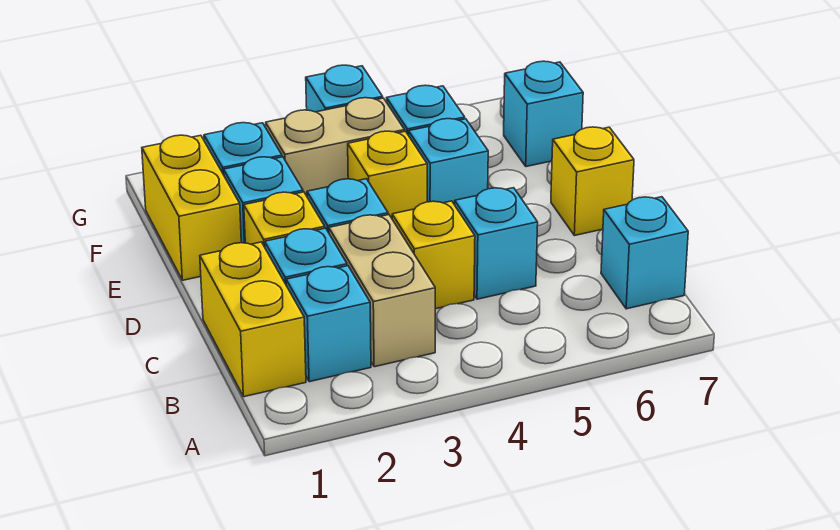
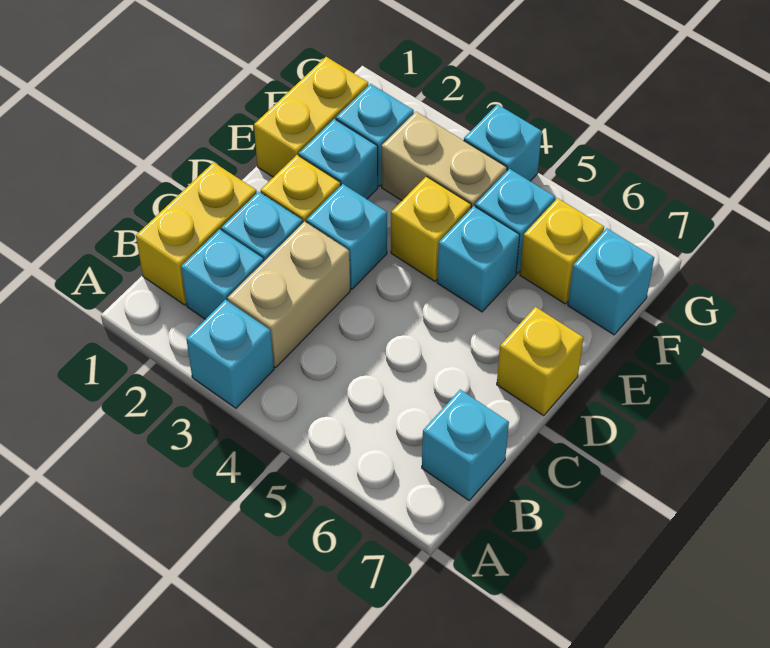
yellow brick C4 level 1 -> yellow brick F6 level 1
cyan brick C5 level 1 -> cyan brick A3 level 1

